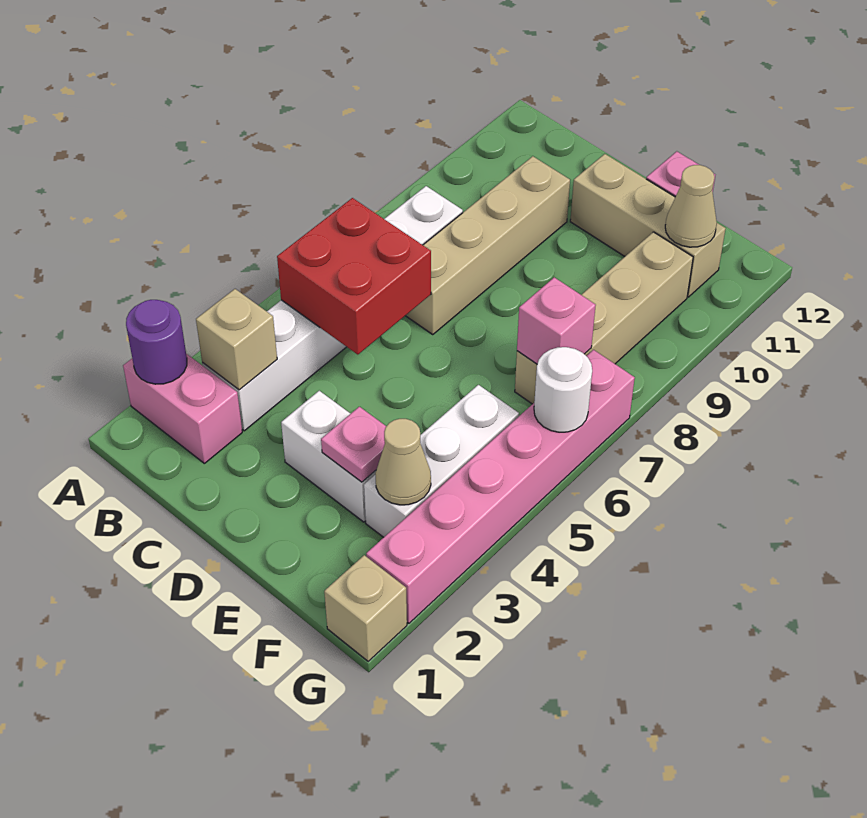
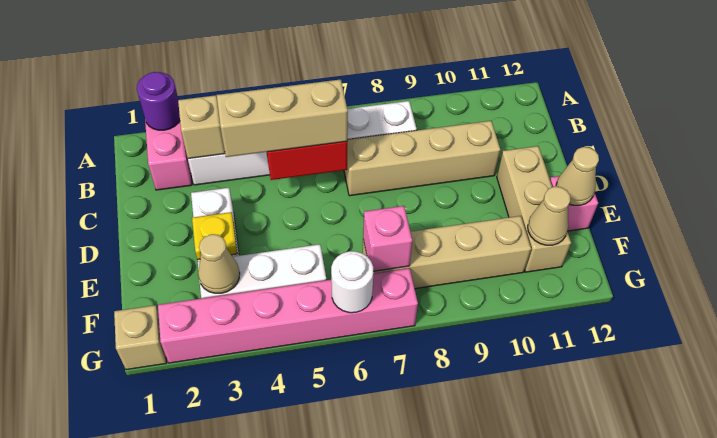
none -> tan brick C4:C6 level 3
pink plate E3 level 2 -> yellow plate E3 level 2
none -> tan cone E12 level 2

